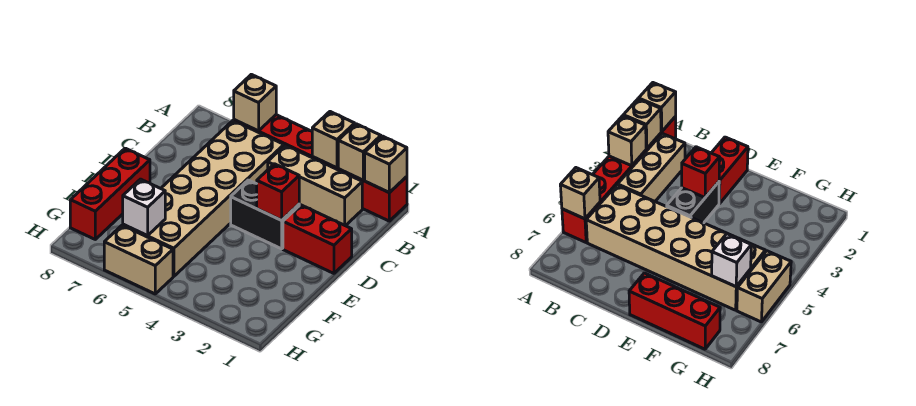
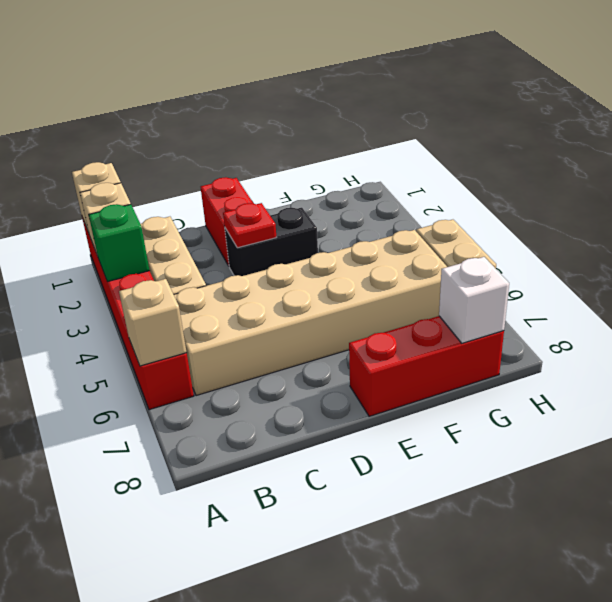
tan brick A3 level 2 -> green brick A3 level 2
black brick D3:D4 level 1 -> black brick D3:E3 level 1
red brick D3 level 2 -> red plate D3 level 2
white brick G6 level 2 -> white brick G8 level 2

